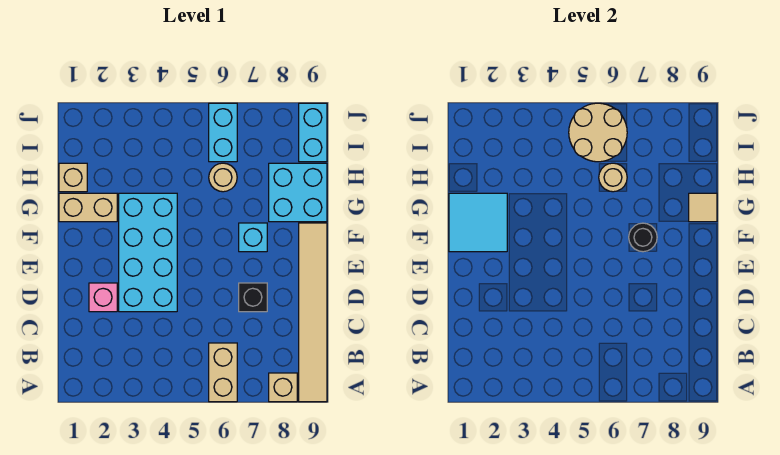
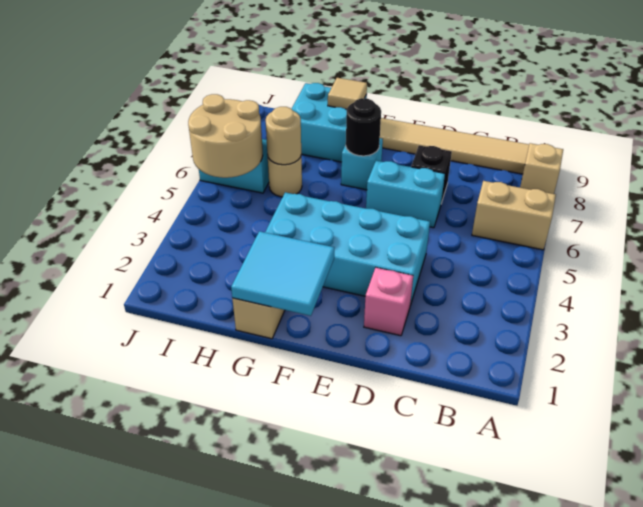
tan brick H1 level 1 -> none
cyan brick I9:J9 level 1 -> cyan brick D6:E6 level 1

